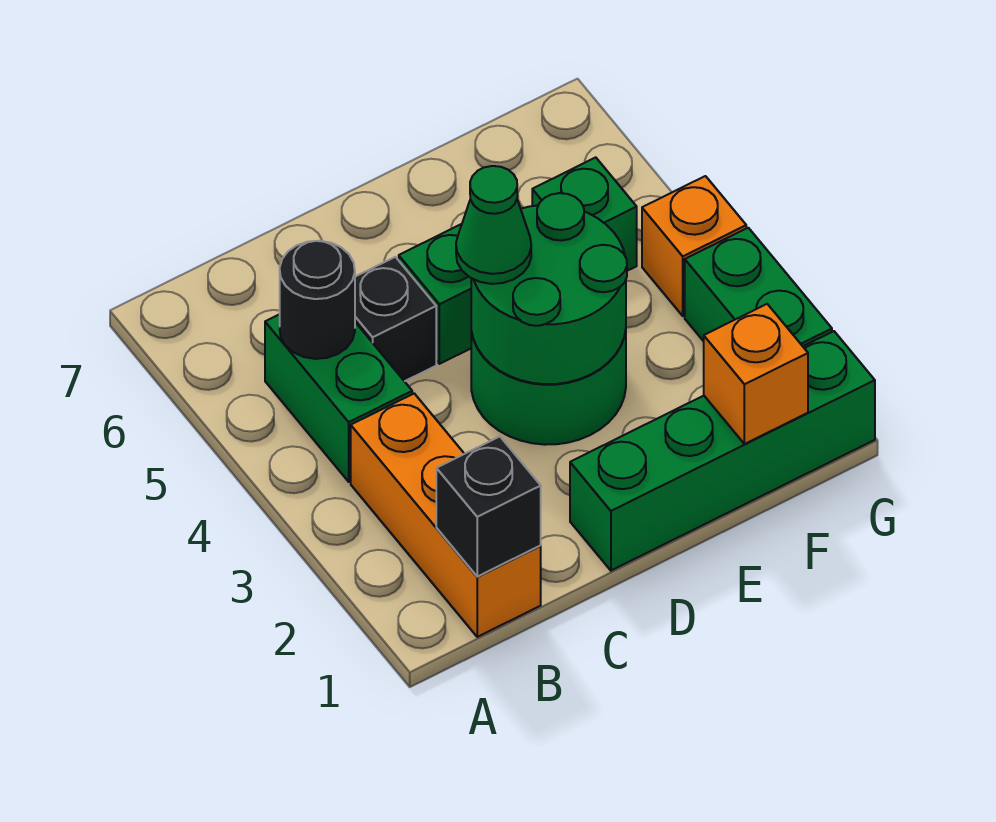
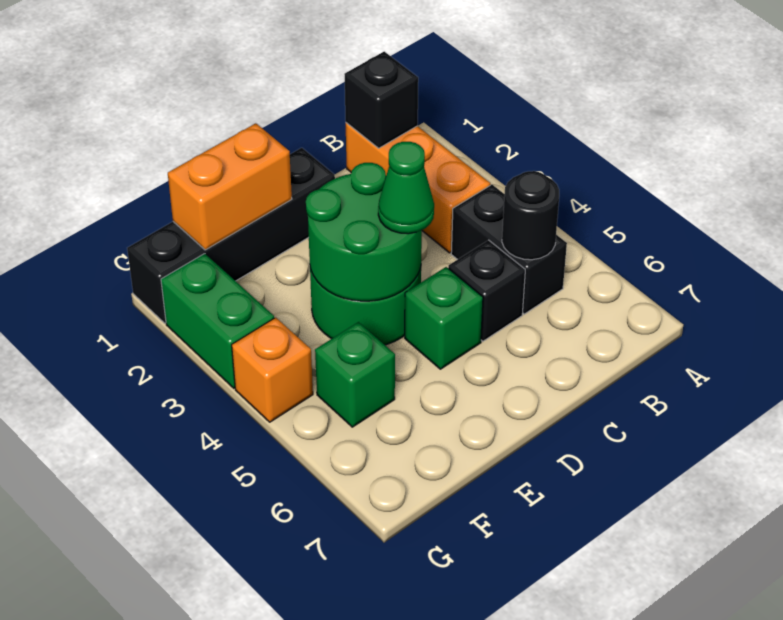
green brick B4:B5 level 1 -> black brick B4:B5 level 1
green brick D1:G1 level 1 -> black brick D1:G1 level 1
orange brick F1 level 2 -> orange brick E1:F1 level 2

